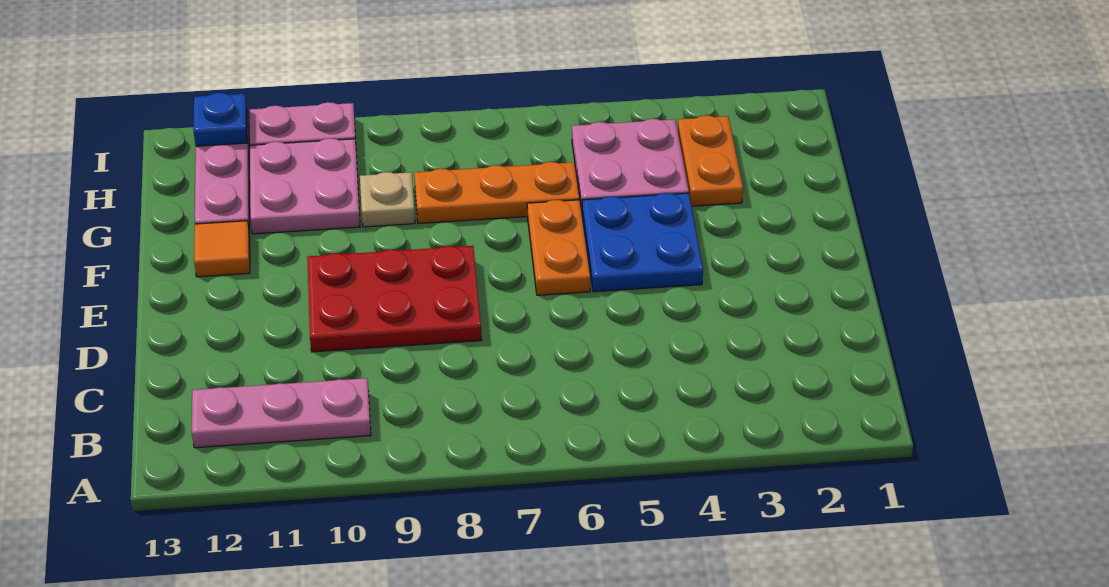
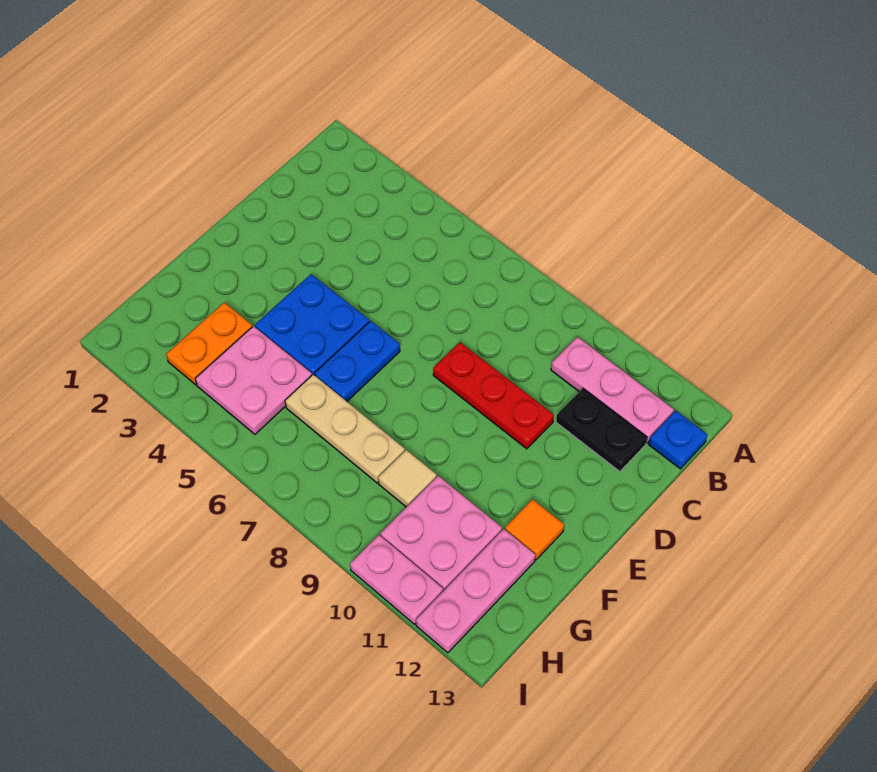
none -> black plate C11:C12 level 1
red plate D8:E10 level 1 -> red plate D8:D10 level 1
orange plate E6:F6 level 1 -> blue plate E6:F6 level 1
orange plate G6:G8 level 1 -> tan plate G6:G8 level 1
tan plate G9 level 1 -> tan tile G9 level 1
blue plate I12 level 2 -> blue plate B13 level 1

